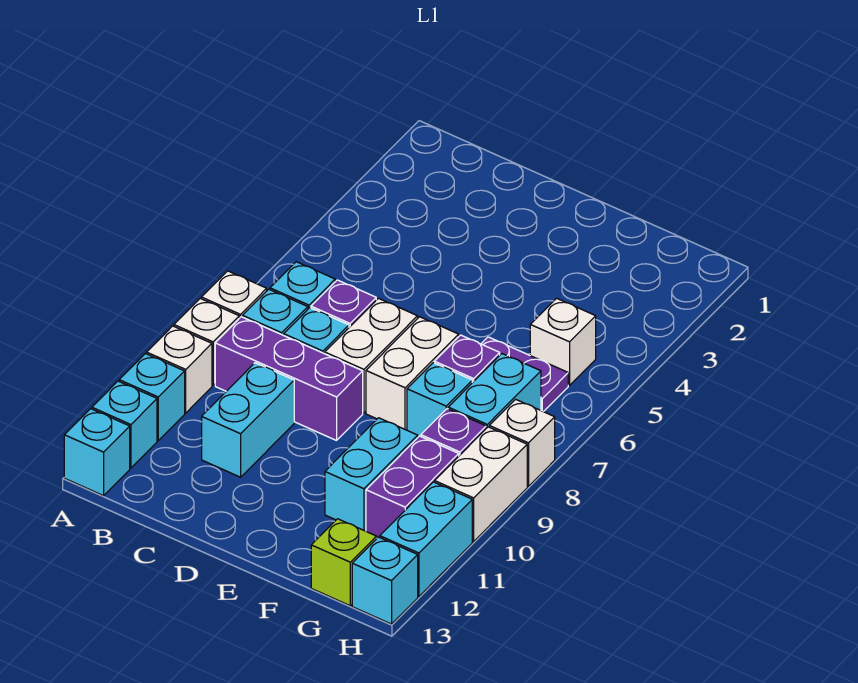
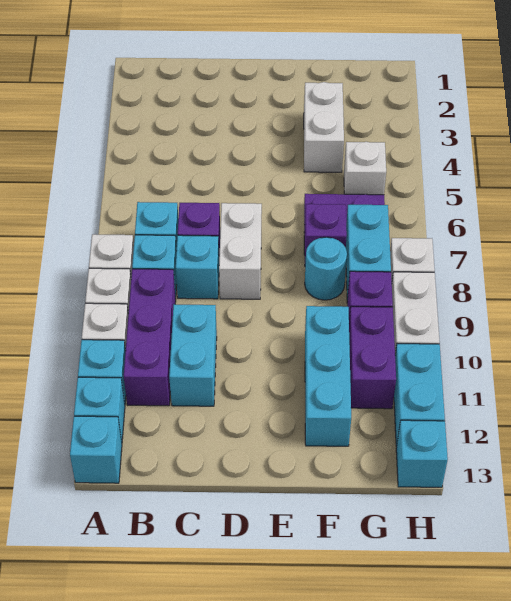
purple brick B9:D9 level 1 -> purple brick B9:B11 level 1
white brick E7:E8 level 1 -> white brick F3:F4 level 1
cyan brick F8 level 1 -> cyan round brick F8 level 1
cyan brick F10:F11 level 1 -> cyan brick F10:F12 level 1
lime brick G13 level 1 -> none

